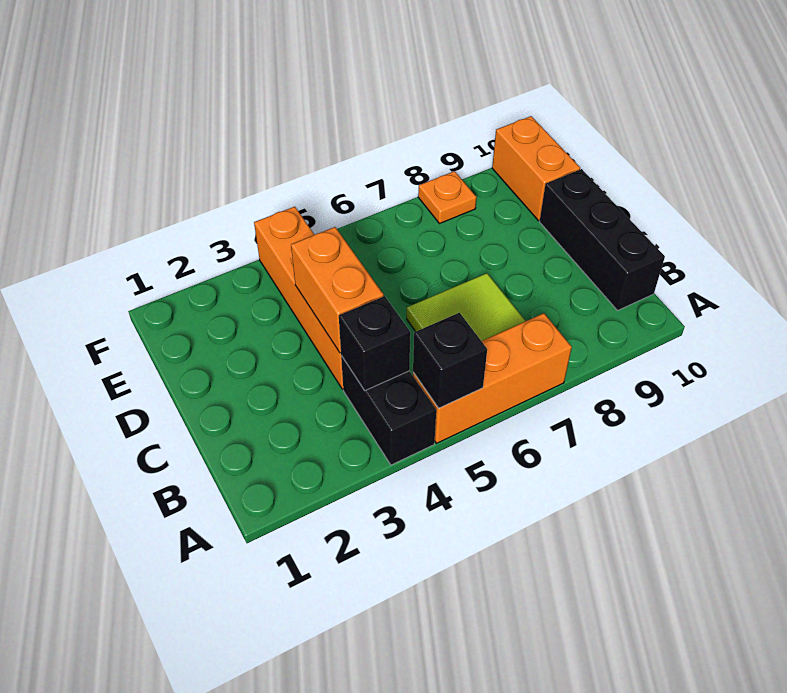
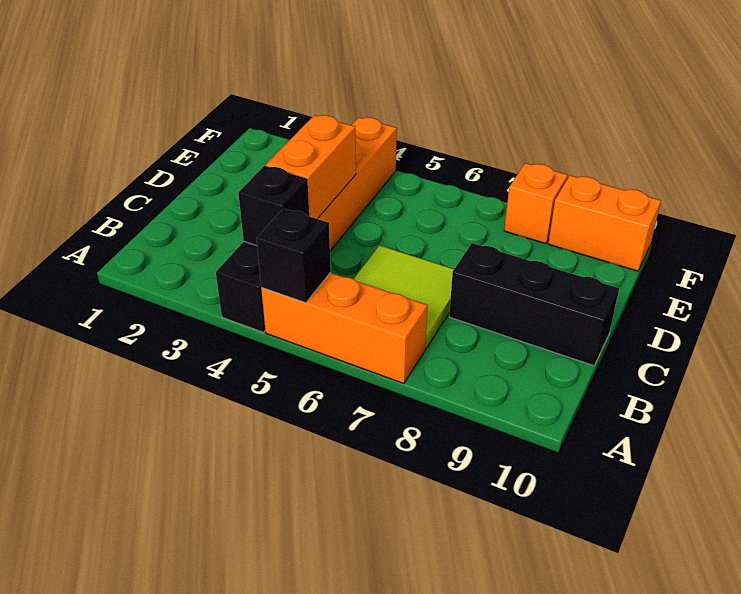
black brick B10:D10 level 1 -> black brick C8:C10 level 1
orange brick E10:F10 level 1 -> orange brick F9:F10 level 1
orange plate F8 level 1 -> orange brick F8 level 1

